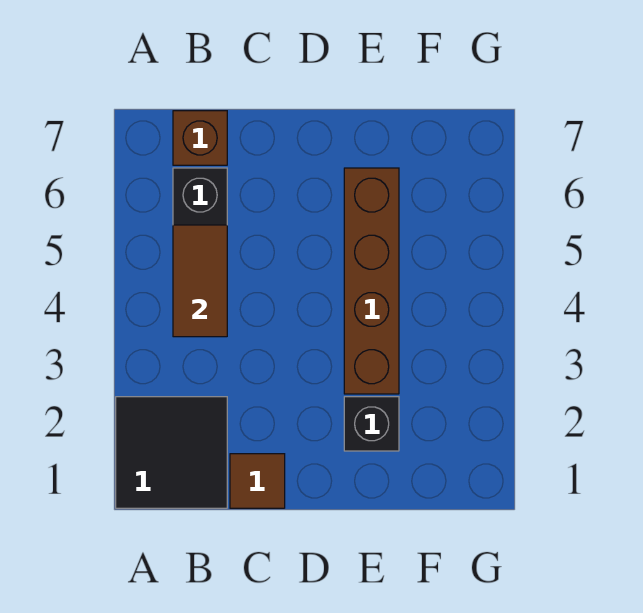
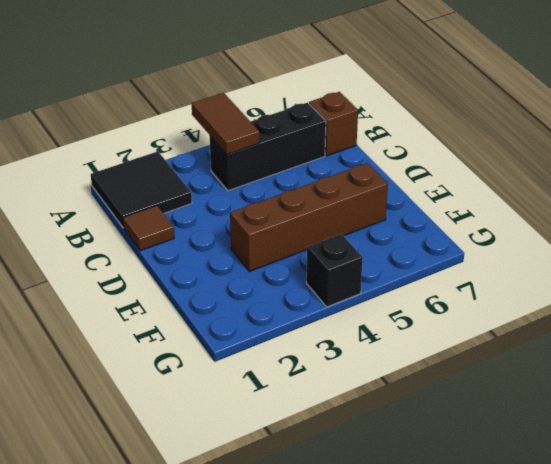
brown tile B4:B5 level 2 -> brown tile A4:B4 level 2
black brick E2 level 1 -> black brick G4 level 1

